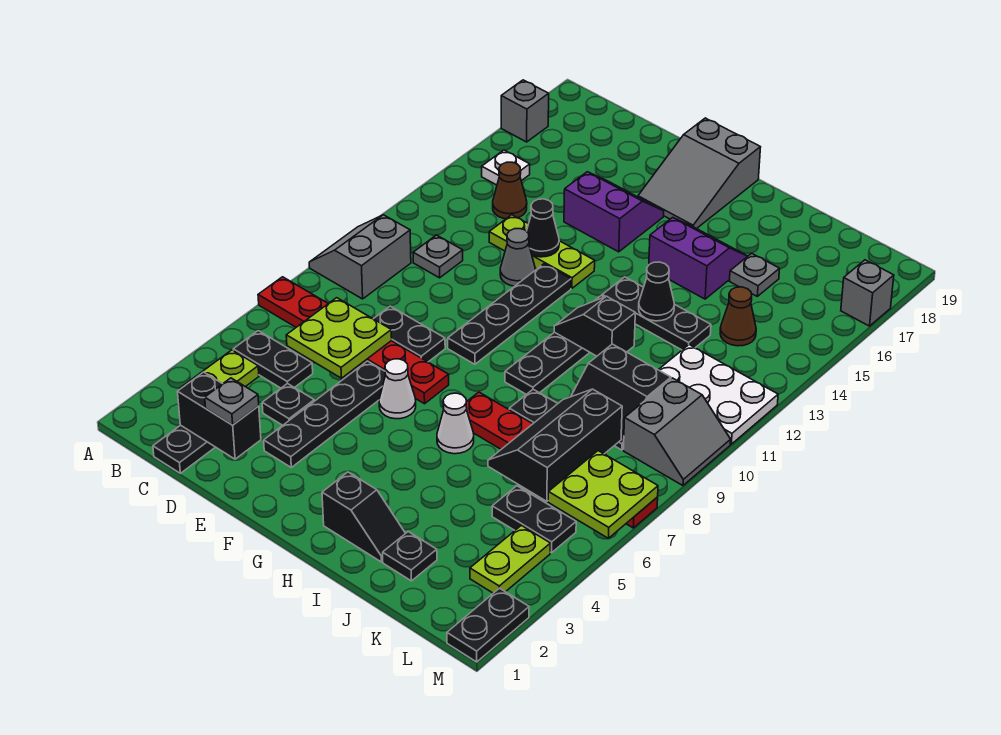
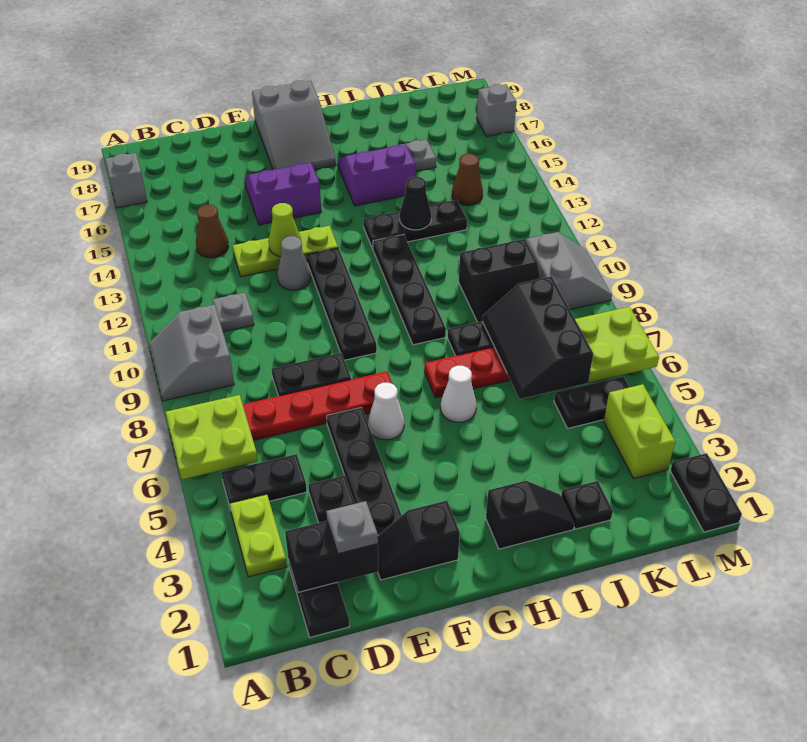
white plate B15 level 1 -> none
lime plate C6:D7 level 2 -> lime plate A6:B7 level 2
black cone E13 level 2 -> lime cone E13 level 2
black slope H11:I11 level 2 top I -> black slope E2:F2 level 1 top F
white plate K11:M12 level 1 -> none
lime plate L3:L4 level 1 -> lime brick L3:L4 level 1

